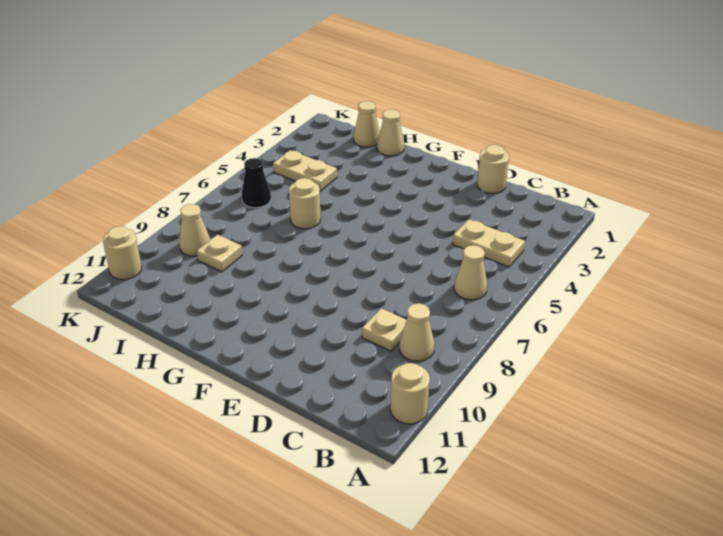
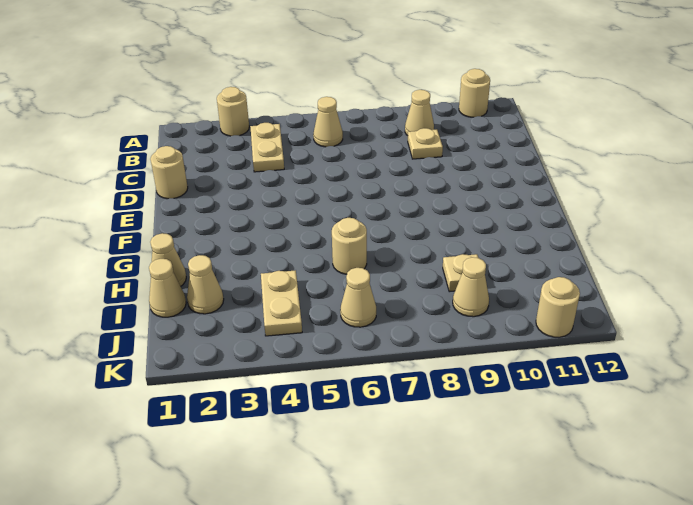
none -> tan round brick A3 level 1
none -> tan cone I2 level 1
black cone J6 level 1 -> tan cone J6 level 1

